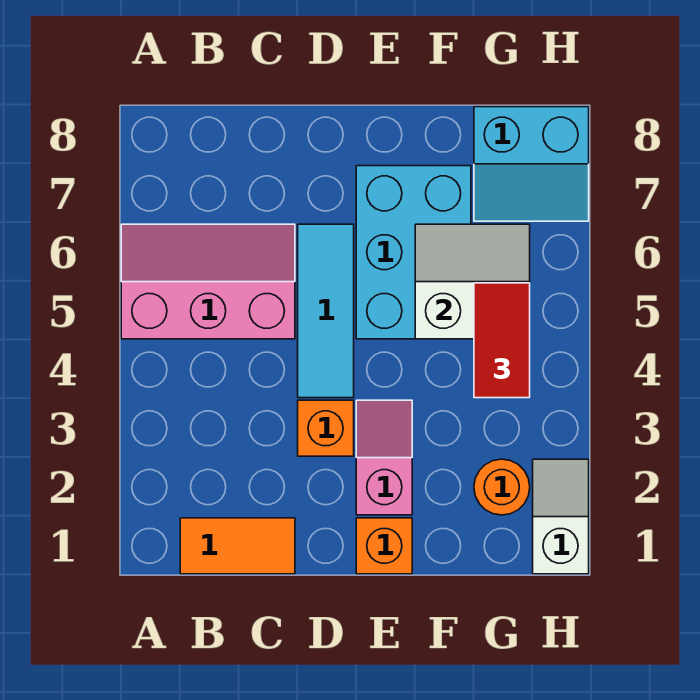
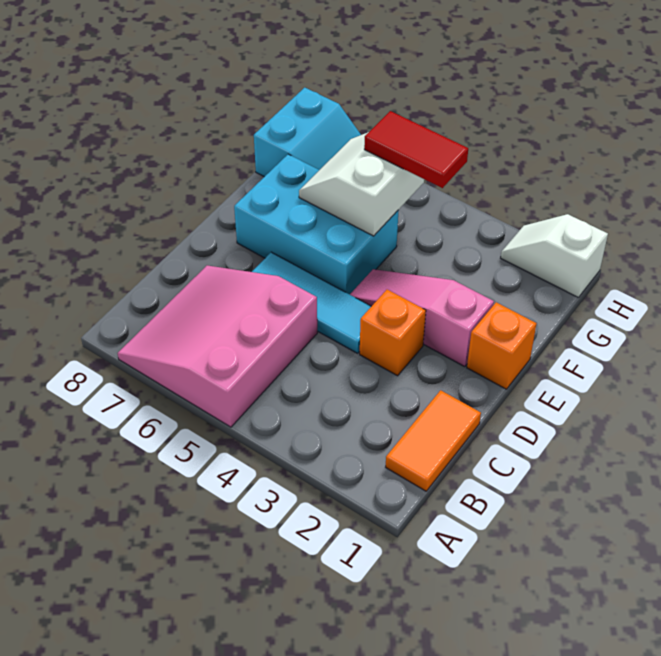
pink slope A5:C6 level 1 top 5 -> pink slope A5:C7 level 1 top 5
pink slope E2:E3 level 1 top 2 -> pink slope E2:E4 level 1 top 2
orange round brick G2 level 1 -> none

